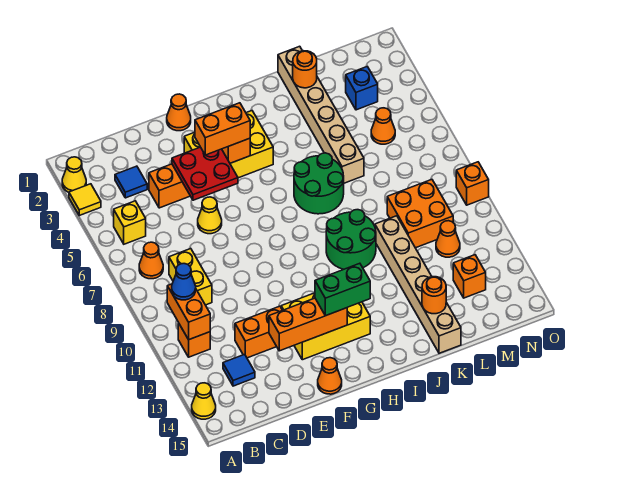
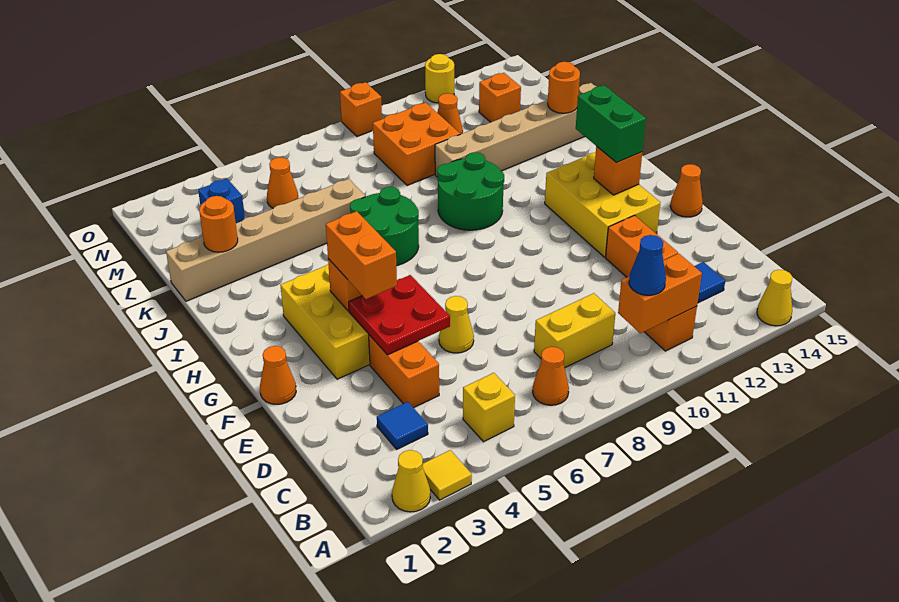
orange brick E13:G13 level 2 -> orange brick G13 level 2
none -> yellow round brick O12 level 1

